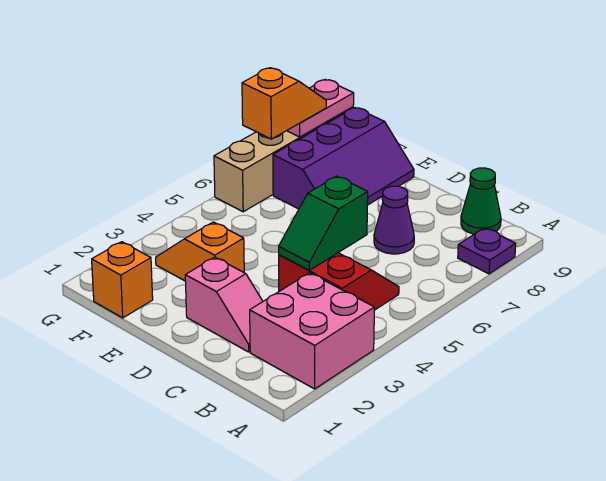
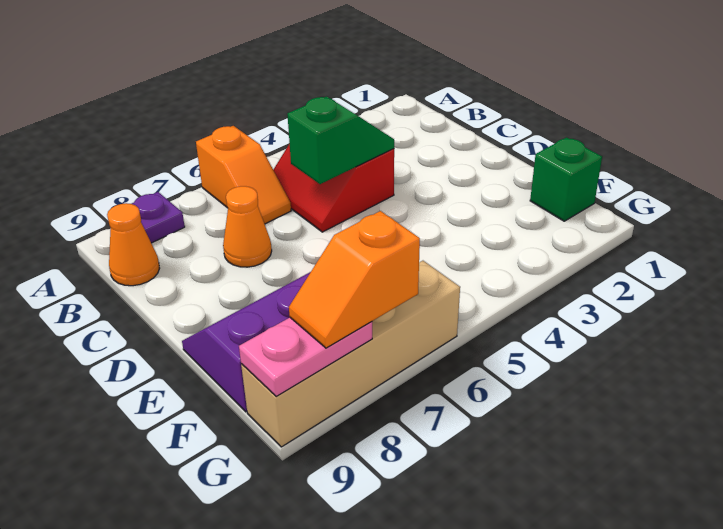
pink brick A2:B3 level 1 -> none
green cone B9 level 1 -> orange cone B9 level 1
pink slope C2:D2 level 1 top D -> none
purple cone C7 level 1 -> orange cone C7 level 1
orange slope E3:F3 level 1 top E -> orange slope A6:B6 level 1 top A
orange brick F1 level 1 -> green brick F1 level 1

